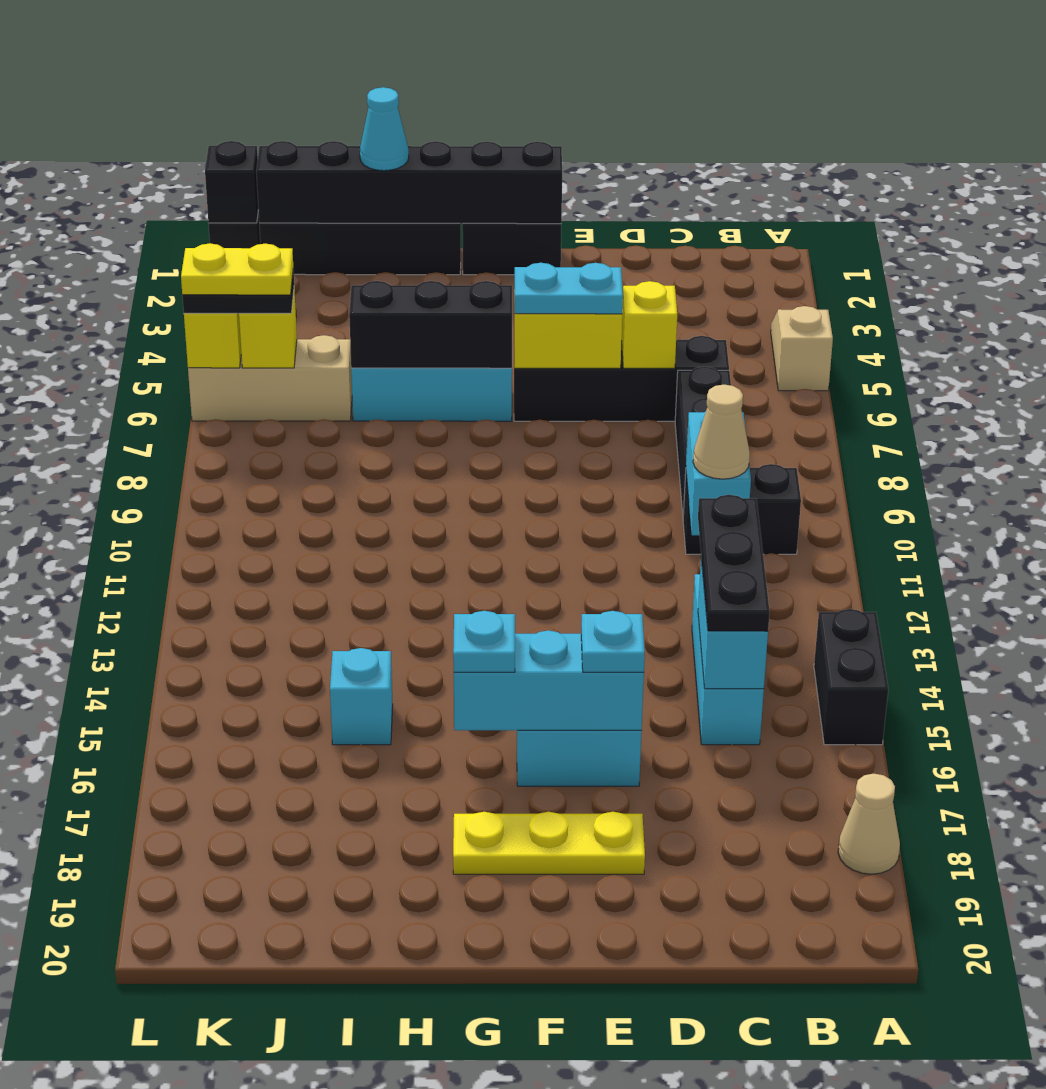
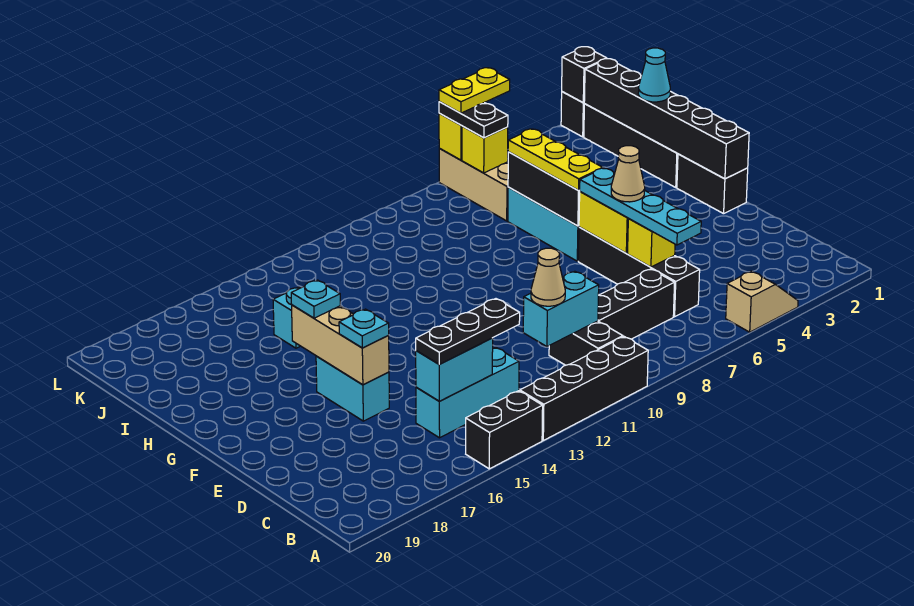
none -> black brick A10:A13 level 1
tan cone A18 level 1 -> tan cone E6 level 4
cyan plate E6:F6 level 3 -> cyan plate C6:F6 level 3
cyan brick E16:G16 level 2 -> tan brick E16:G16 level 2
yellow plate E18:G18 level 1 -> yellow plate G6:I6 level 3
yellow plate K6:L6 level 4 -> yellow plate L5:L6 level 4

